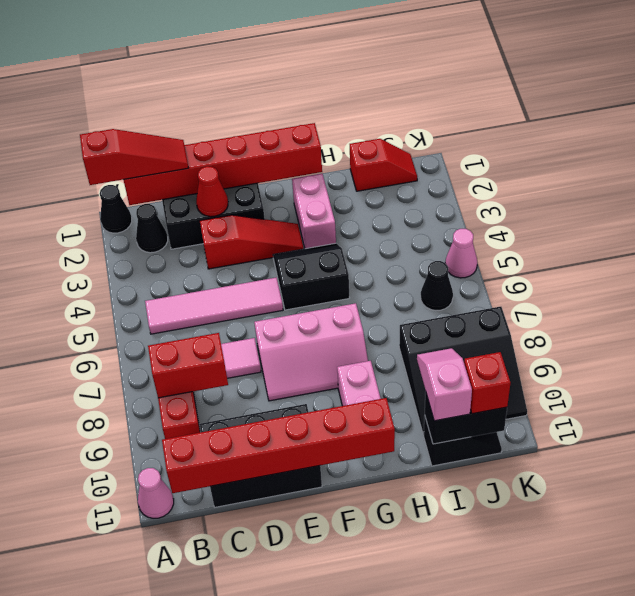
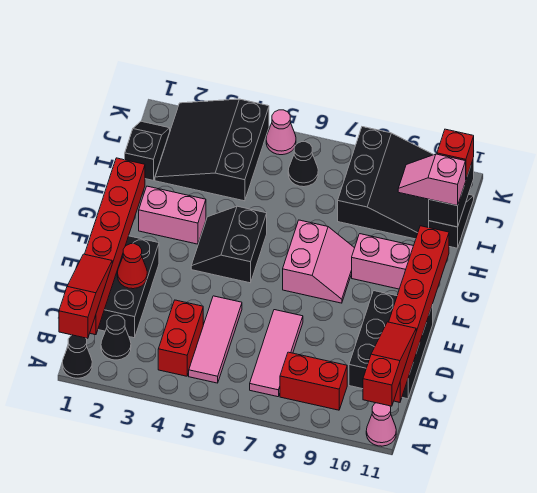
pink tile B5:E5 level 1 -> pink tile B5:D5 level 1
red brick B8:C8 level 2 -> red brick B4:C4 level 1
red slope D3:F3 level 1 top D -> red slope A11:C11 level 3 top A
pink slope E7:G8 level 1 top 7 -> pink slope F7:G8 level 1 top 7
red slope I1:J1 level 1 top I -> black slope I1:J1 level 1 top I
none -> black slope I2:K4 level 1 top 4

